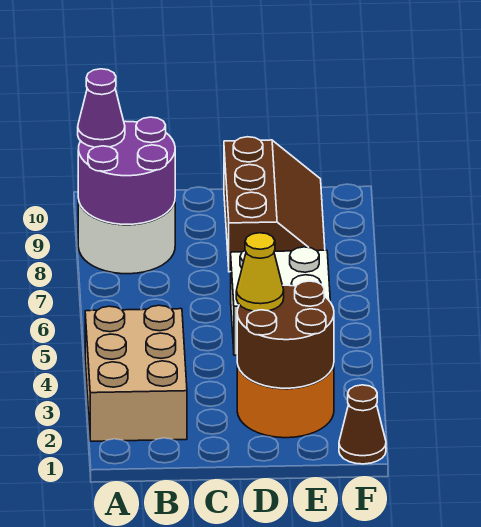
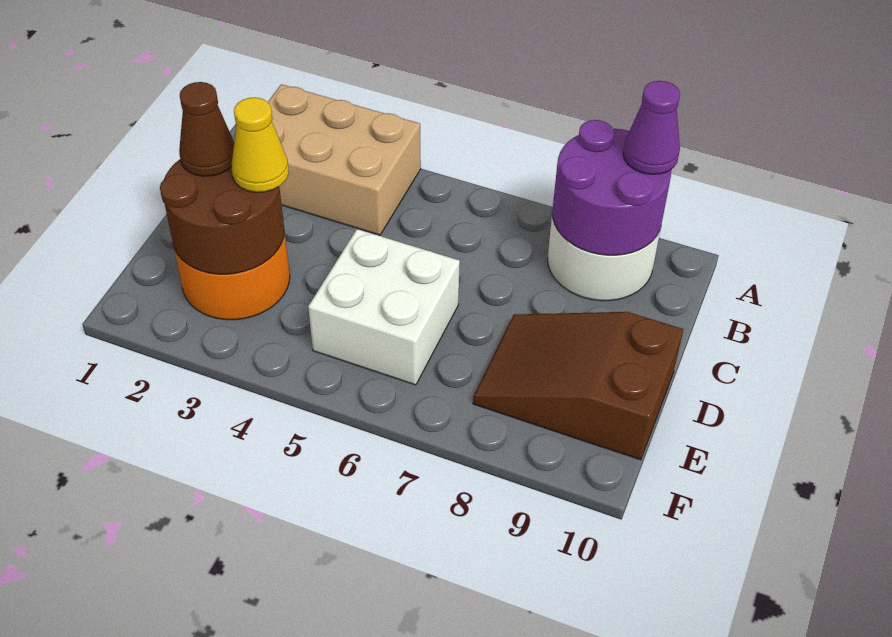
brown slope D8:E10 level 1 top D -> brown slope D8:E10 level 1 top 10
brown cone F1 level 1 -> brown cone D2 level 3

